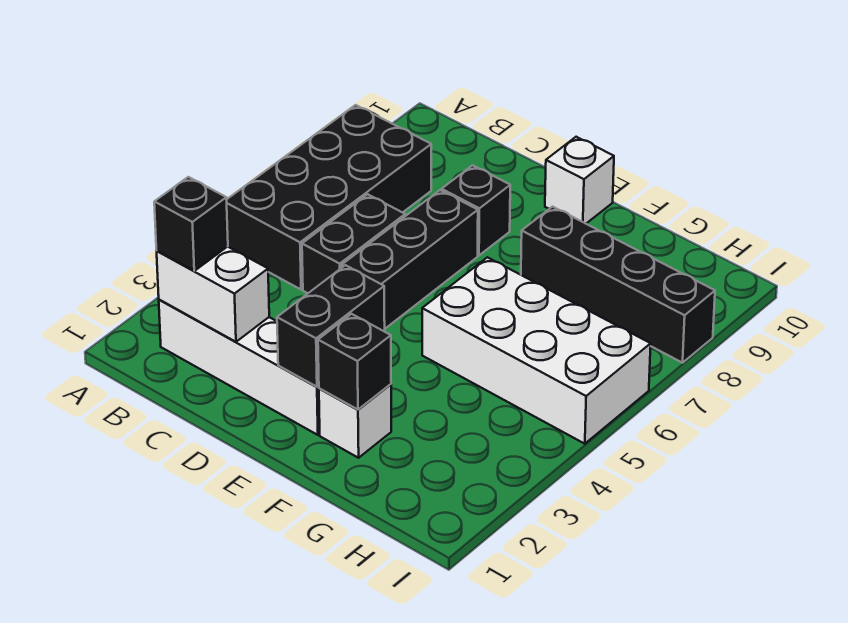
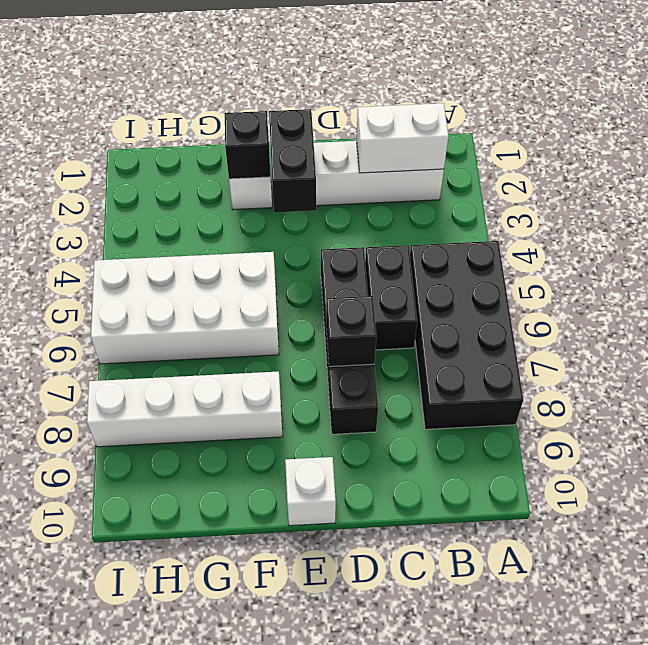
black brick B2 level 3 -> black brick D7 level 2
black brick F8:I8 level 1 -> white brick F8:I8 level 1

